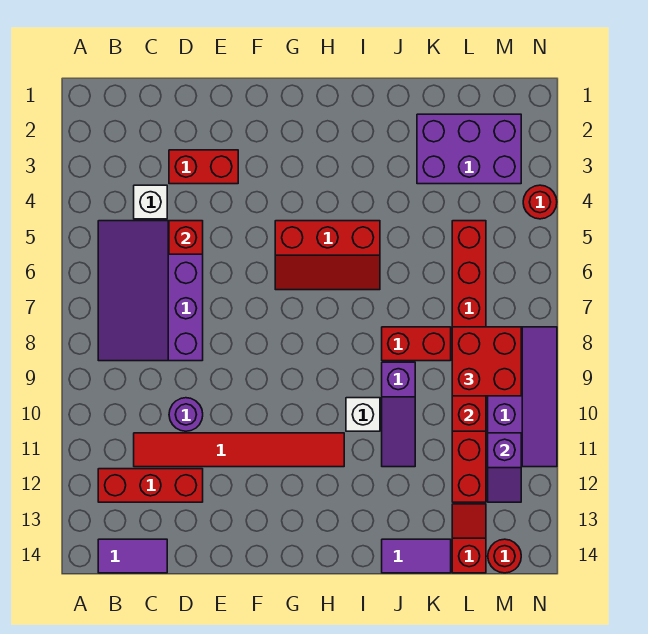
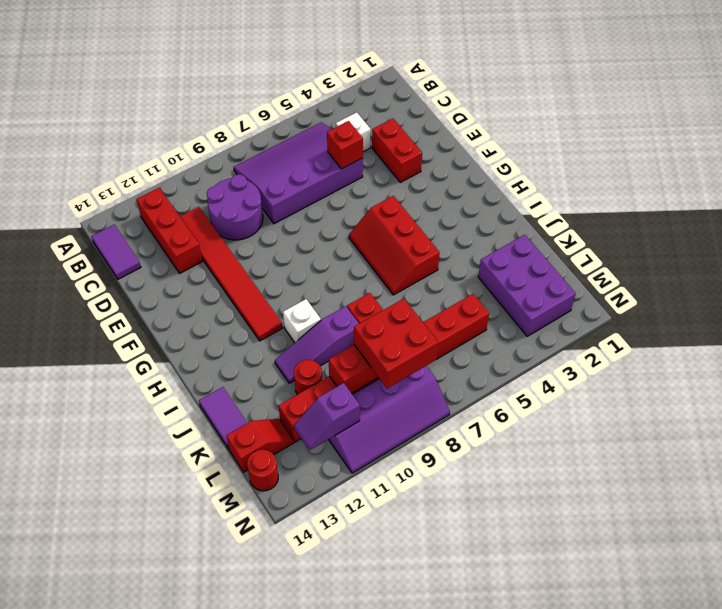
purple round brick D10 level 1 -> purple round brick C9:D10 level 1
red round brick N4 level 1 -> red round brick K11 level 1

